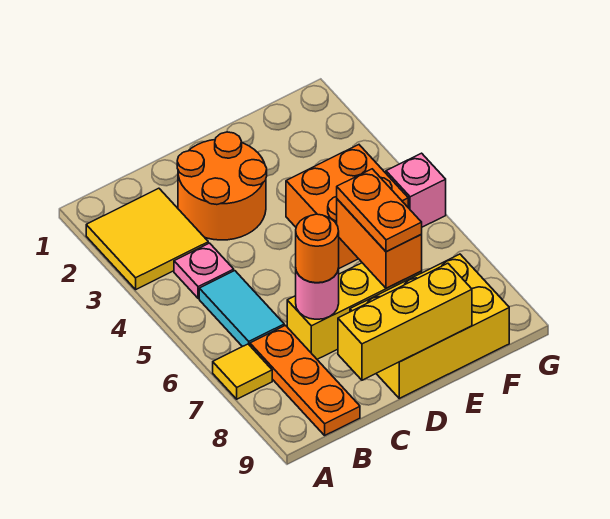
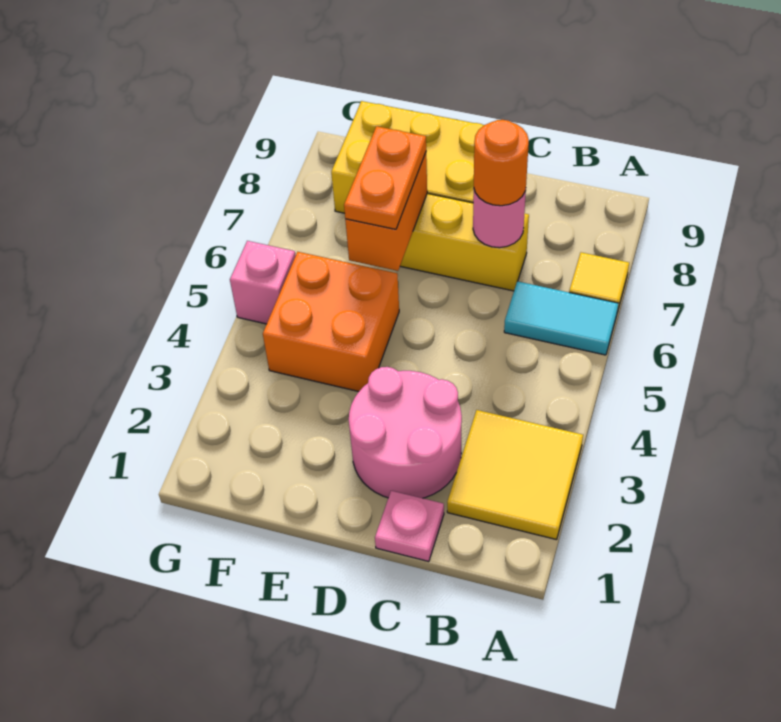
pink plate B4 level 1 -> pink plate C1 level 1
cyan tile B5:B6 level 1 -> cyan tile A6:B6 level 1
orange plate B7:B9 level 1 -> none
orange round brick C2:D3 level 1 -> pink round brick C2:D3 level 1
yellow brick C9:E9 level 2 -> none

